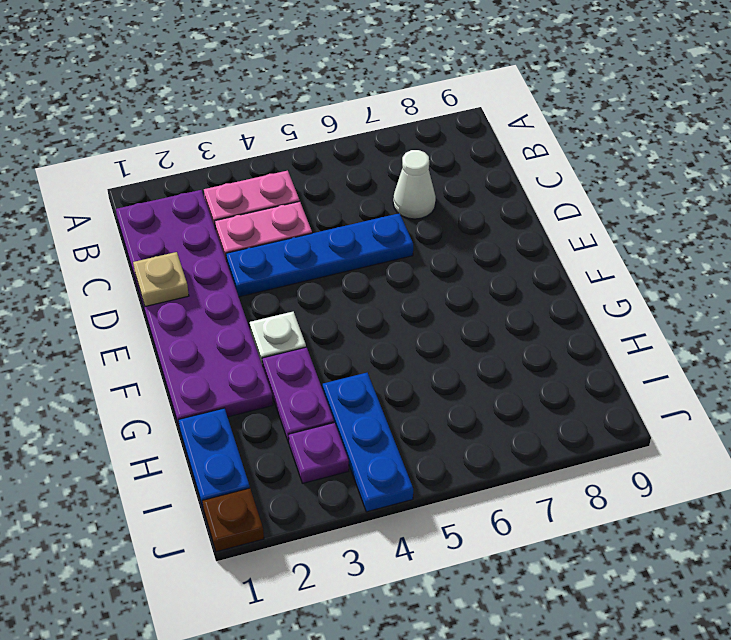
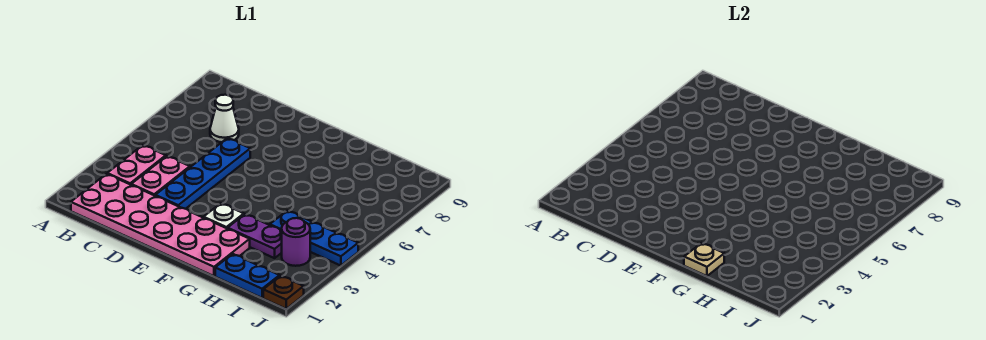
purple plate B1:G2 level 1 -> pink plate B1:G2 level 1
tan plate D1 level 2 -> tan plate G1 level 2
purple plate I3 level 1 -> purple round brick I3 level 1

